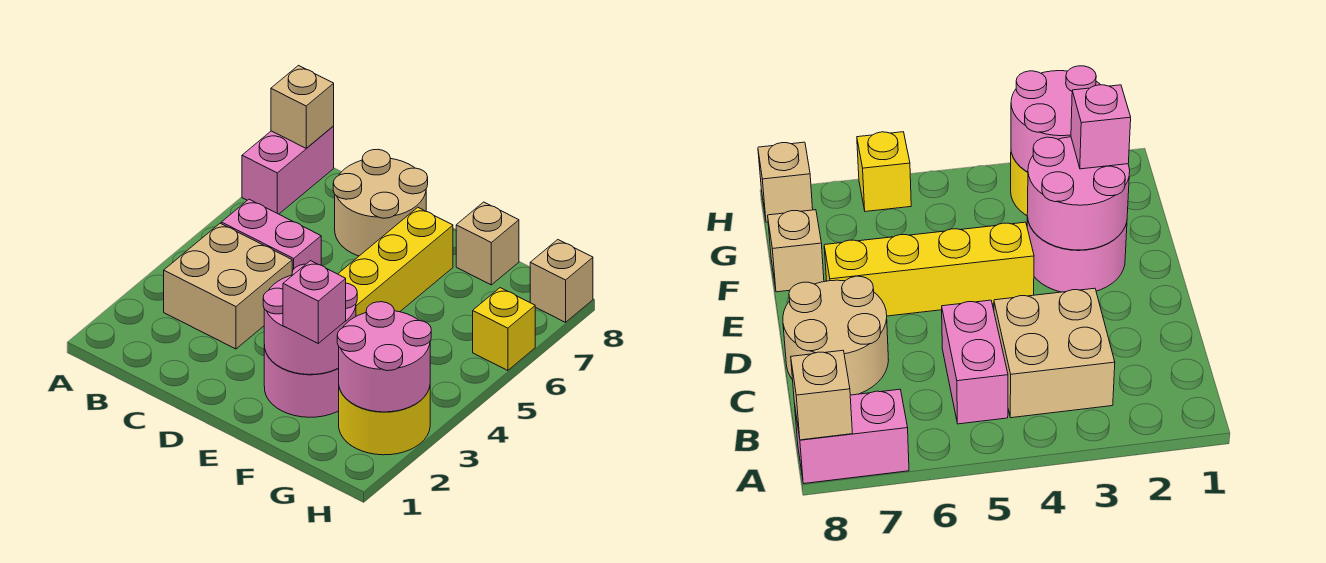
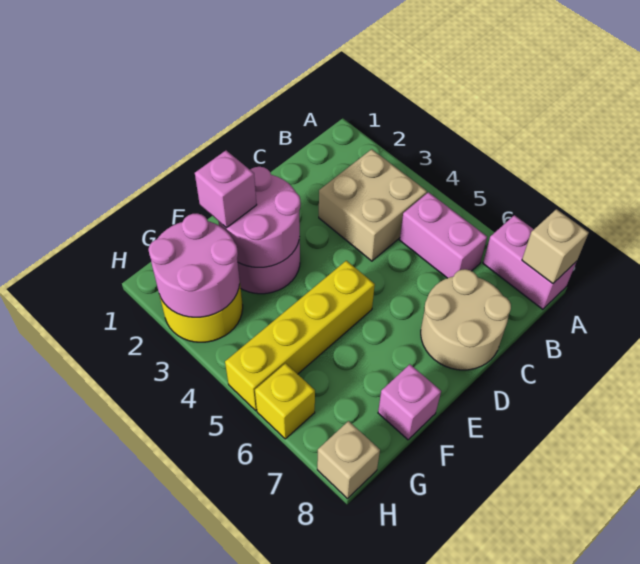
pink brick B5:C5 level 1 -> pink brick B5:B6 level 1
yellow brick E4:E7 level 1 -> yellow brick E5:H5 level 1
tan brick F8 level 1 -> pink brick F8 level 1

